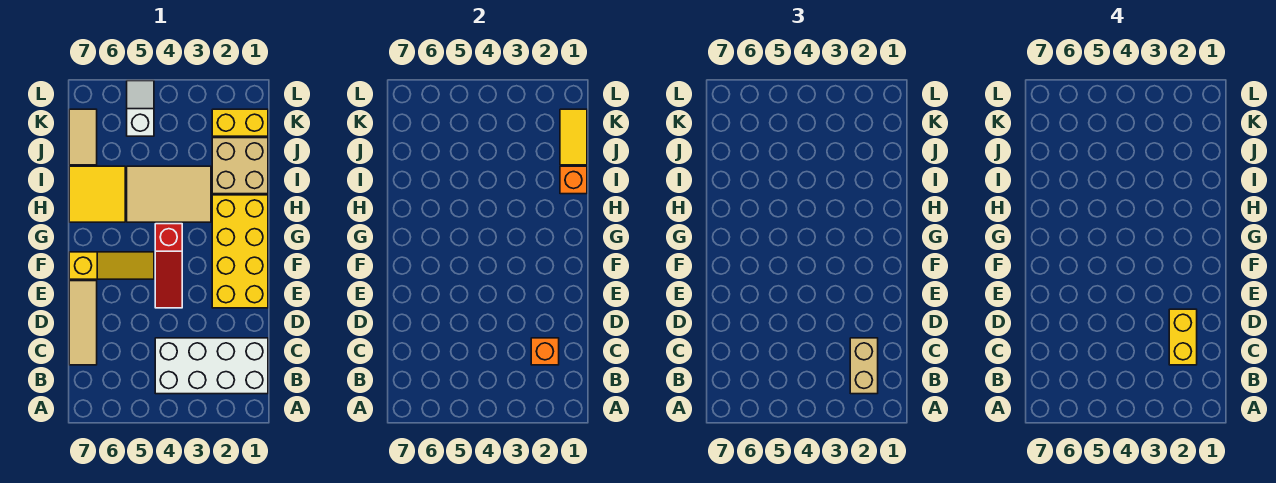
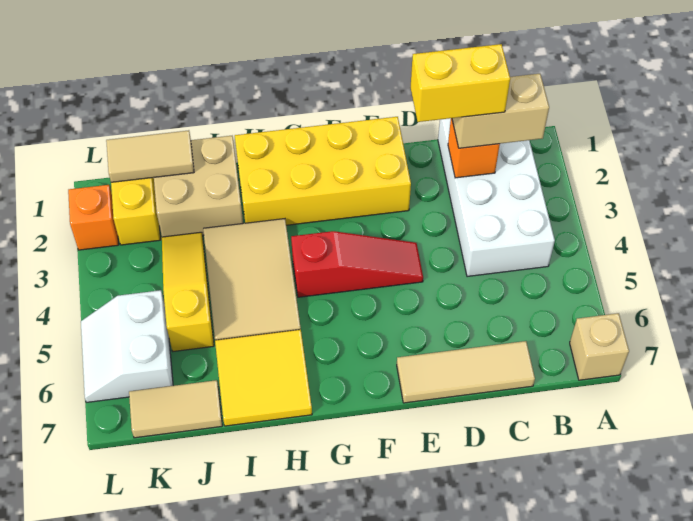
none -> tan brick A7 level 1
yellow slope F5:F7 level 1 top 7 -> yellow slope J3:J5 level 1 top 5
orange brick I1 level 2 -> orange brick L2 level 1
yellow tile J1:K1 level 2 -> tan tile J1:K1 level 2
white slope K5:L5 level 1 top K -> white slope K5:L6 level 1 top K

